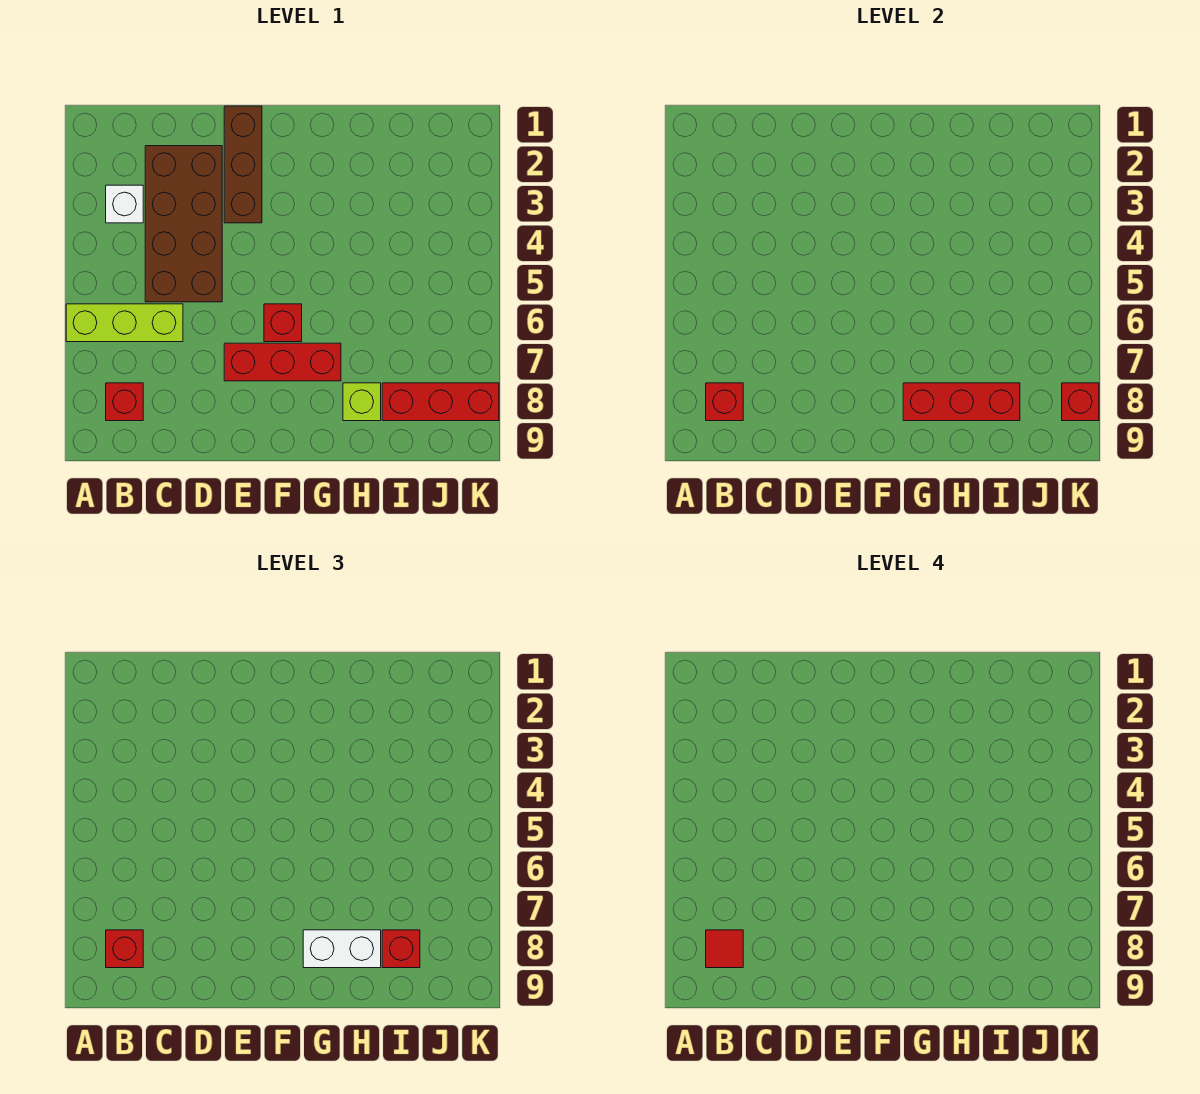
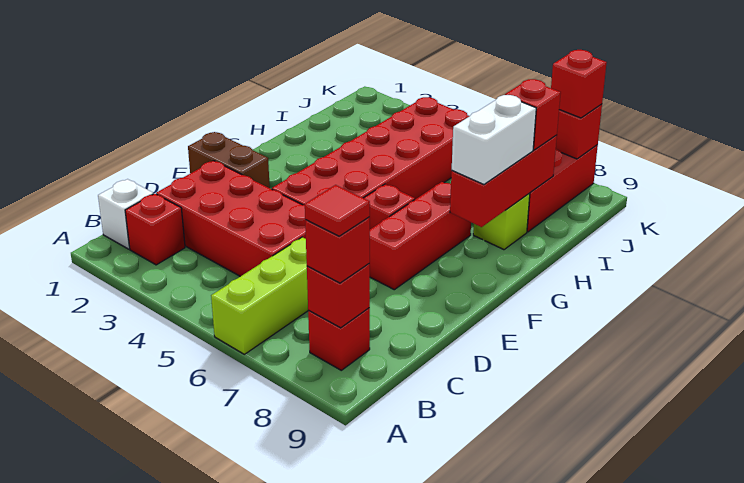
none -> red brick B2 level 1
white brick B3 level 1 -> white brick B1 level 1
brown brick C2:D5 level 1 -> red brick C2:D5 level 1
brown brick E1:E3 level 1 -> brown brick E1:E2 level 1
none -> red brick E4:J5 level 1
none -> red brick K8 level 3

